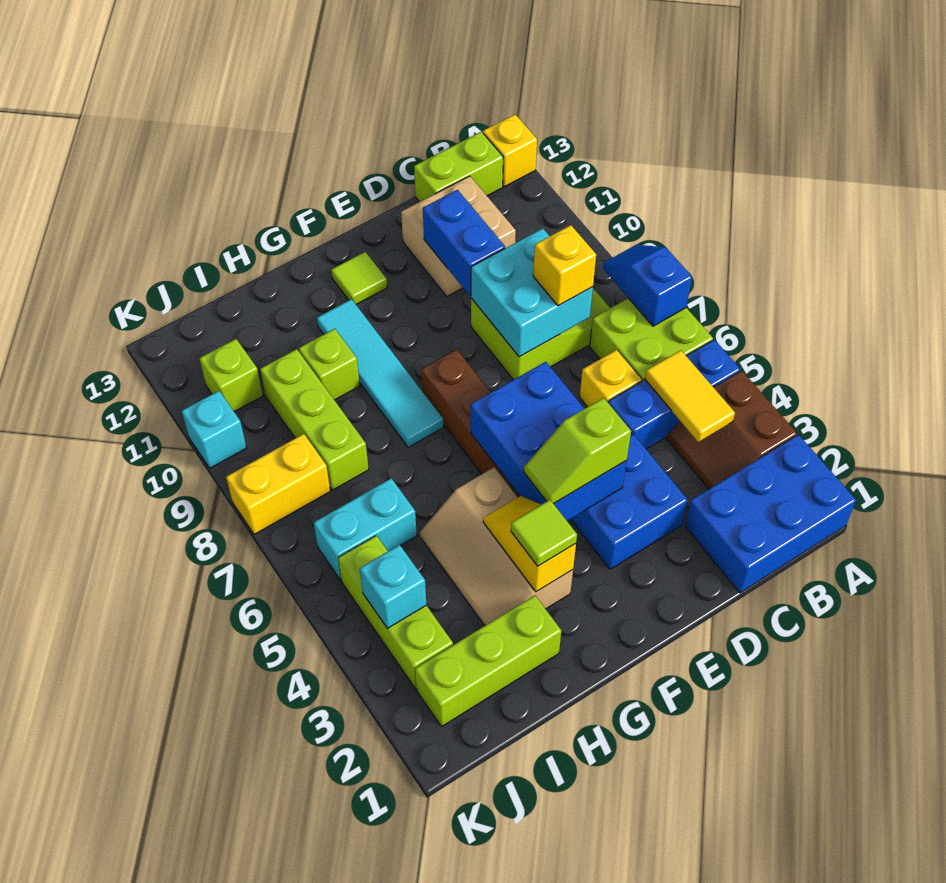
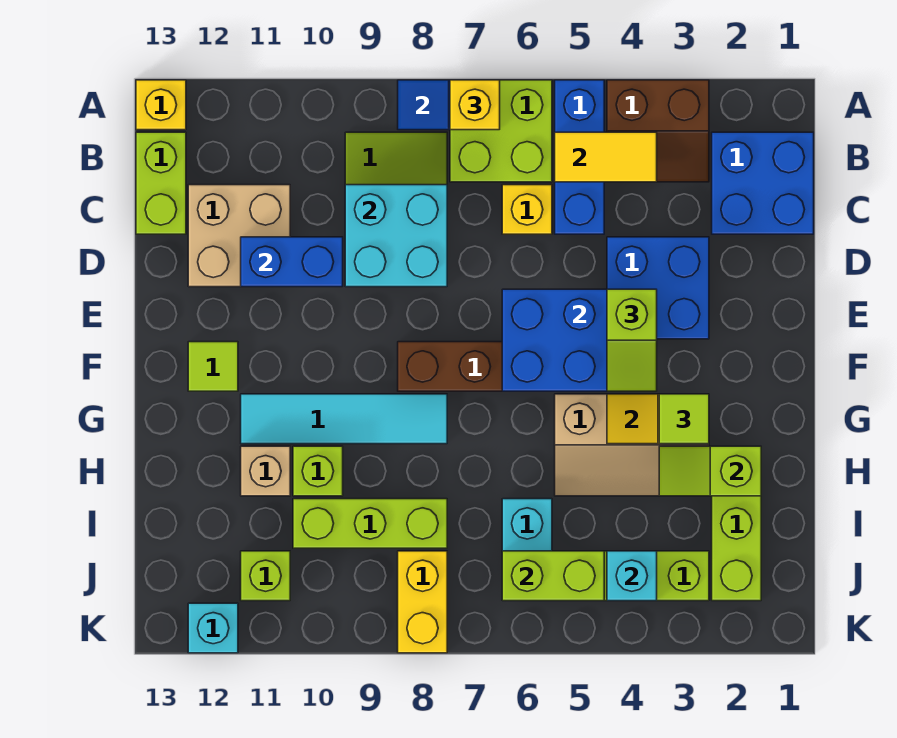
blue brick A1:C2 level 1 -> blue brick B1:C2 level 1
yellow brick C8 level 3 -> yellow brick A7 level 3
none -> lime slope H2:H3 level 2 top 2
none -> tan brick H11 level 1
none -> lime brick J5:J6 level 2
cyan brick K10 level 1 -> cyan brick K12 level 1

